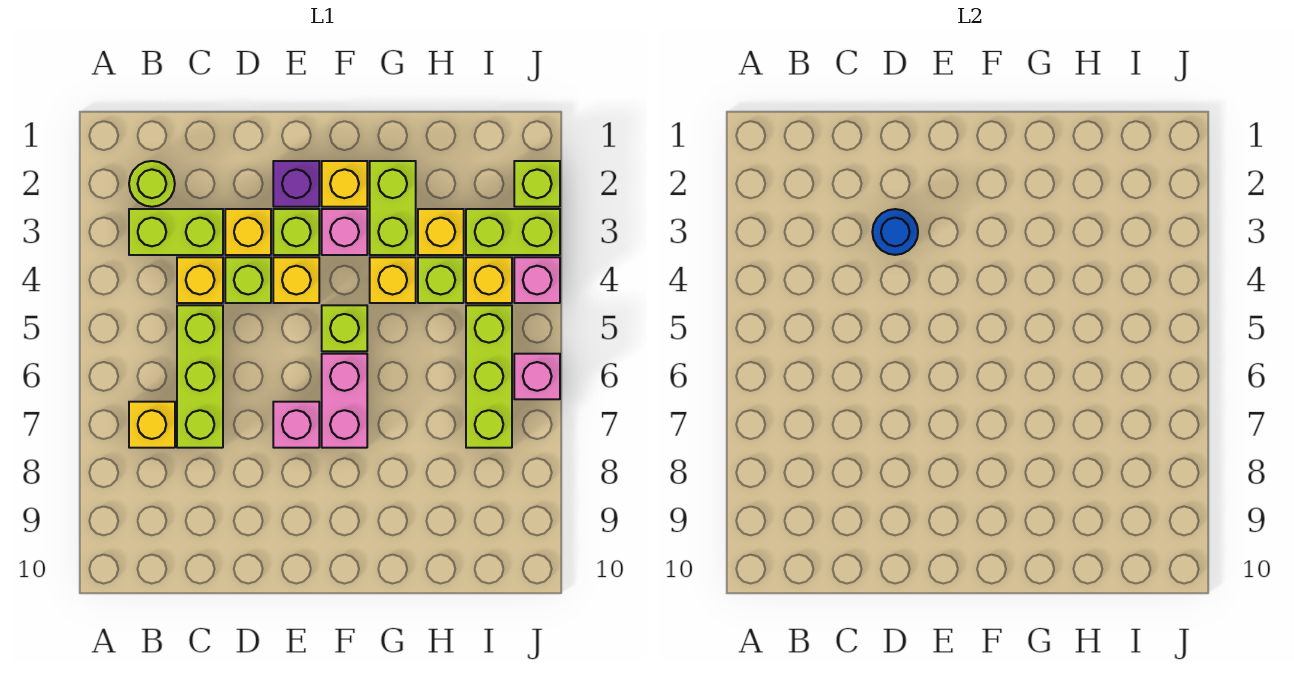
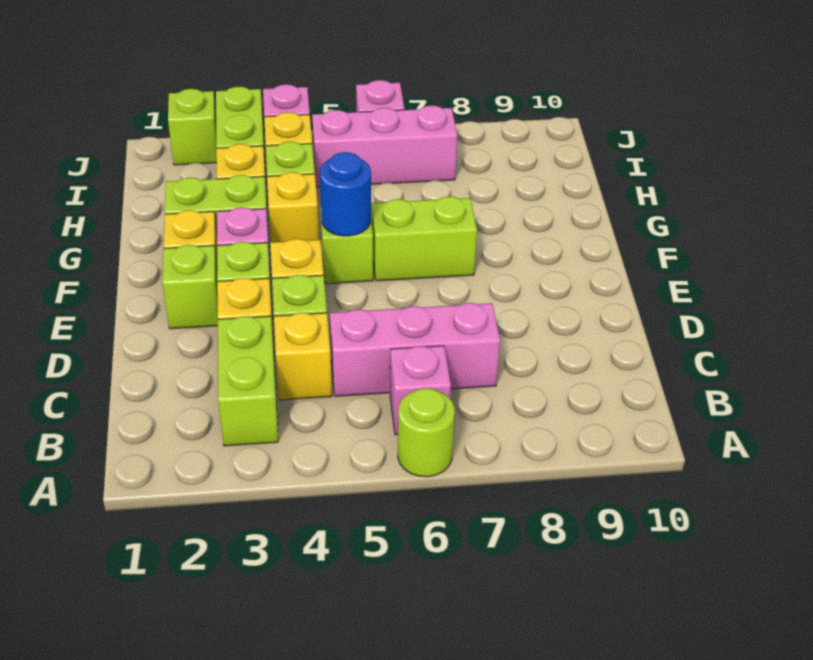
lime round brick B2 level 1 -> lime round brick A6 level 1
yellow brick B7 level 1 -> none
lime brick C5:C7 level 1 -> pink brick C5:C7 level 1
blue round brick D3 level 2 -> blue round brick F5 level 2
purple brick E2 level 1 -> lime brick E2 level 1
pink brick E7 level 1 -> pink brick B6 level 1
pink brick F6:F7 level 1 -> lime brick F6:F7 level 1
lime brick I5:I7 level 1 -> pink brick I5:I7 level 1

